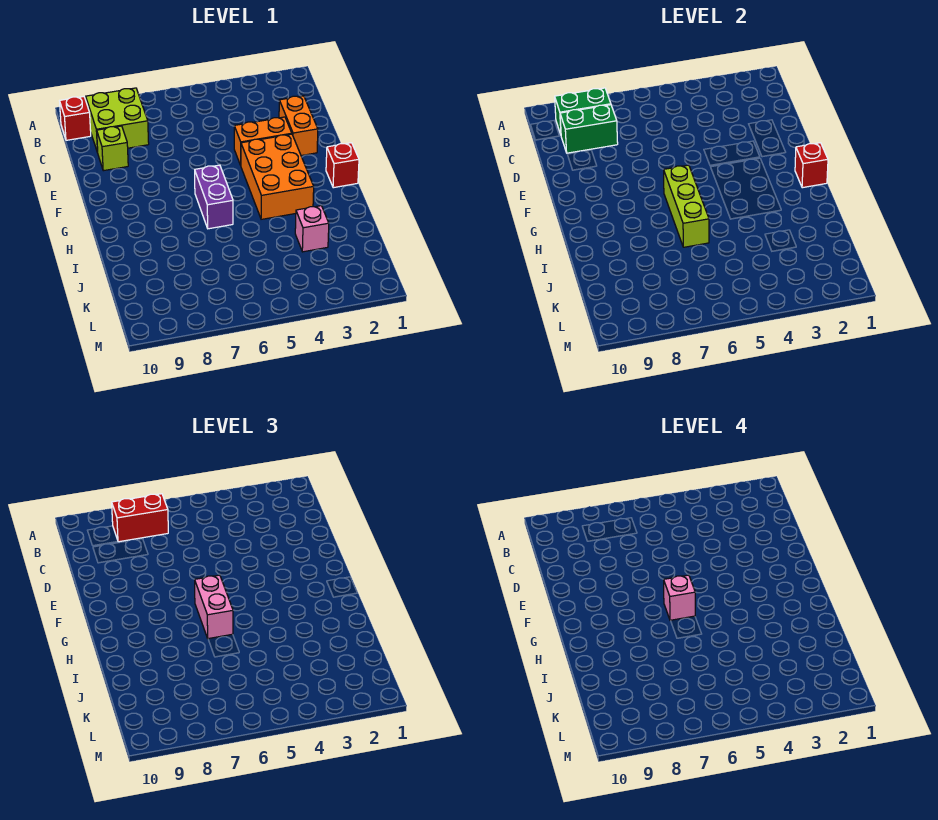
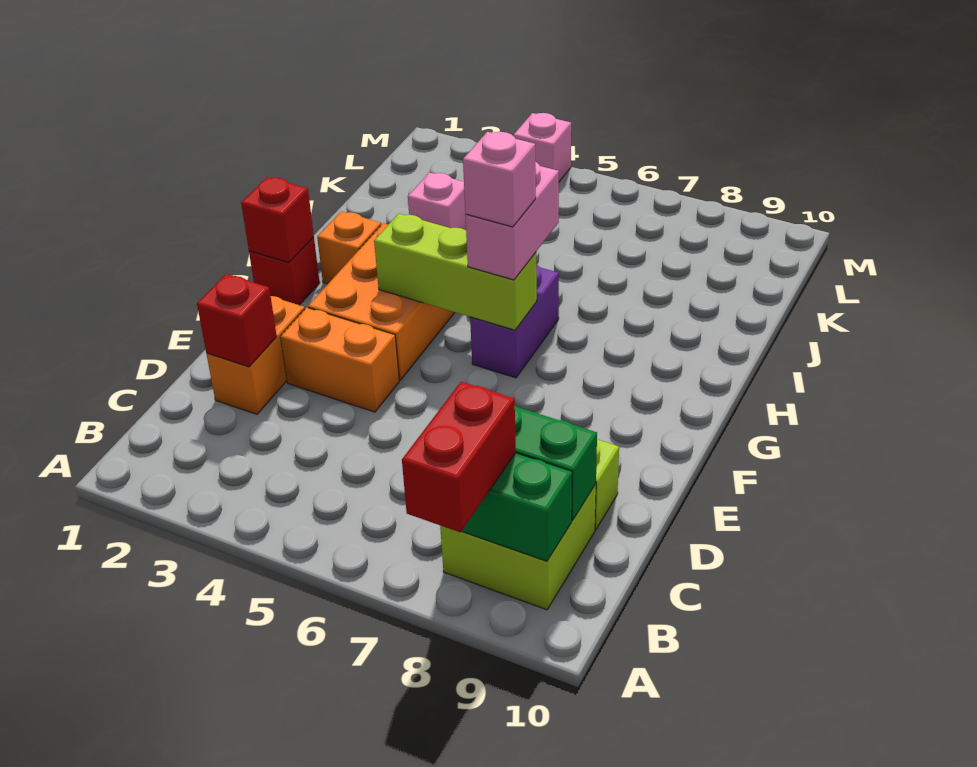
red brick B7:B8 level 3 -> red brick A8:B8 level 3
red brick B10 level 1 -> red brick D2 level 2
lime brick G6:I6 level 2 -> lime brick G4:G6 level 2
none -> orange brick H2 level 1
none -> pink brick M4 level 1

